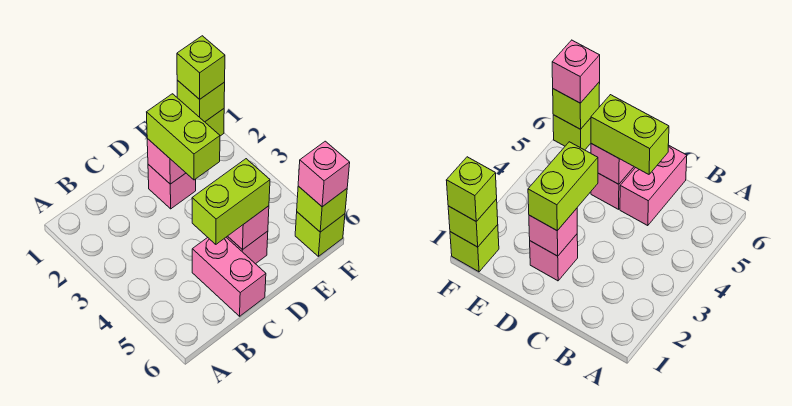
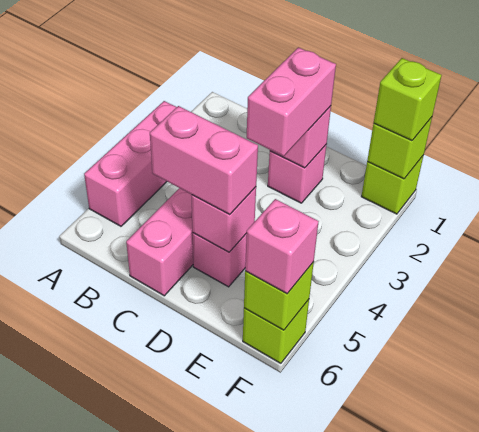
none -> pink brick A3:A5 level 1
lime brick C5:D5 level 3 -> pink brick C5:D5 level 3
lime brick D2:D3 level 3 -> pink brick D2:D3 level 3

